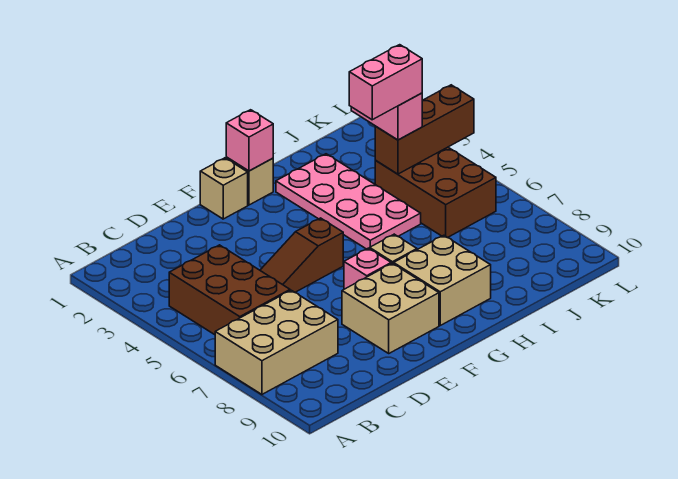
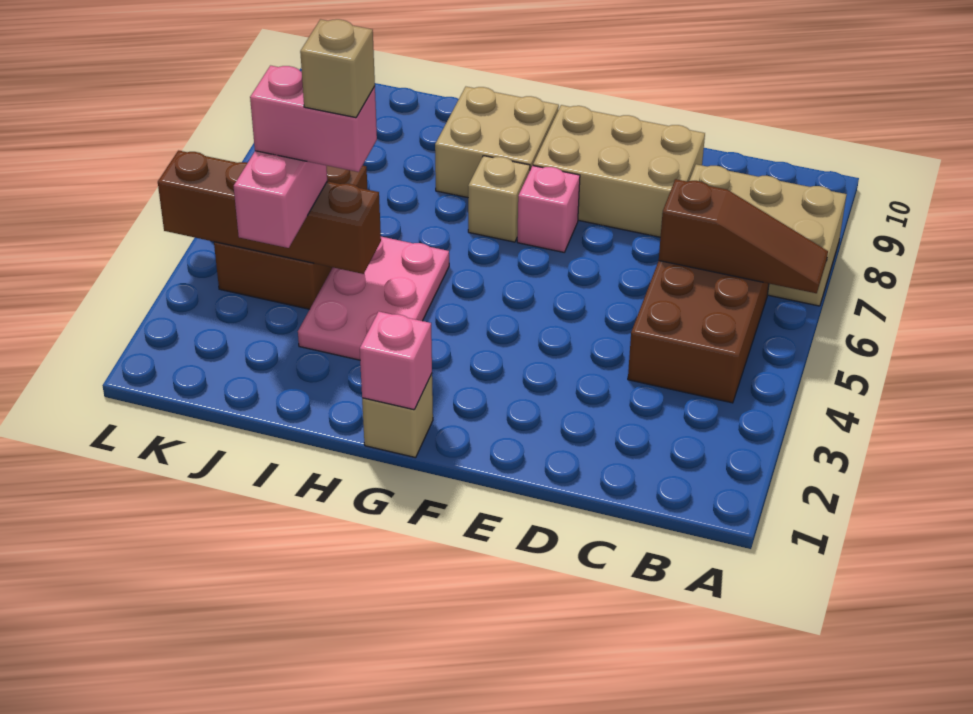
brown slope D5:F5 level 1 top F -> brown slope A6:C6 level 2 top C
tan brick E8:F9 level 1 -> tan brick D8:F9 level 1
tan brick F1 level 1 -> tan brick I4 level 5
pink plate H2:I5 level 1 -> pink plate H3:I5 level 1
brown brick J4:L4 level 2 -> brown brick I4:L4 level 2

